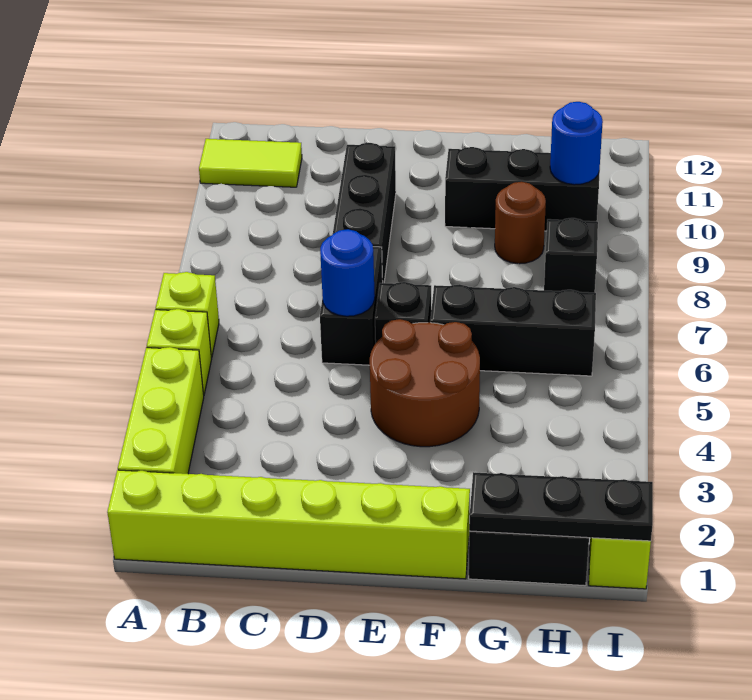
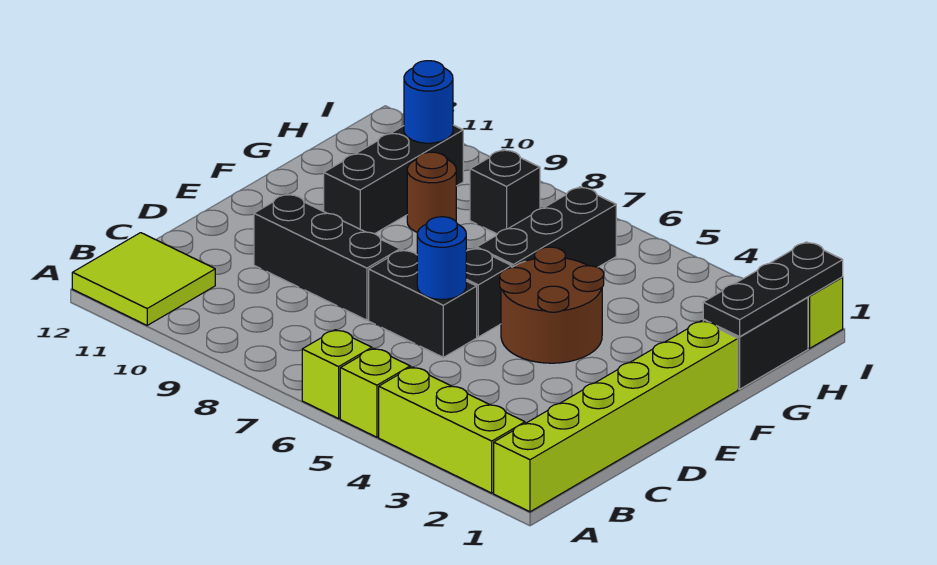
lime tile A11:B11 level 1 -> lime tile A11:B12 level 1

